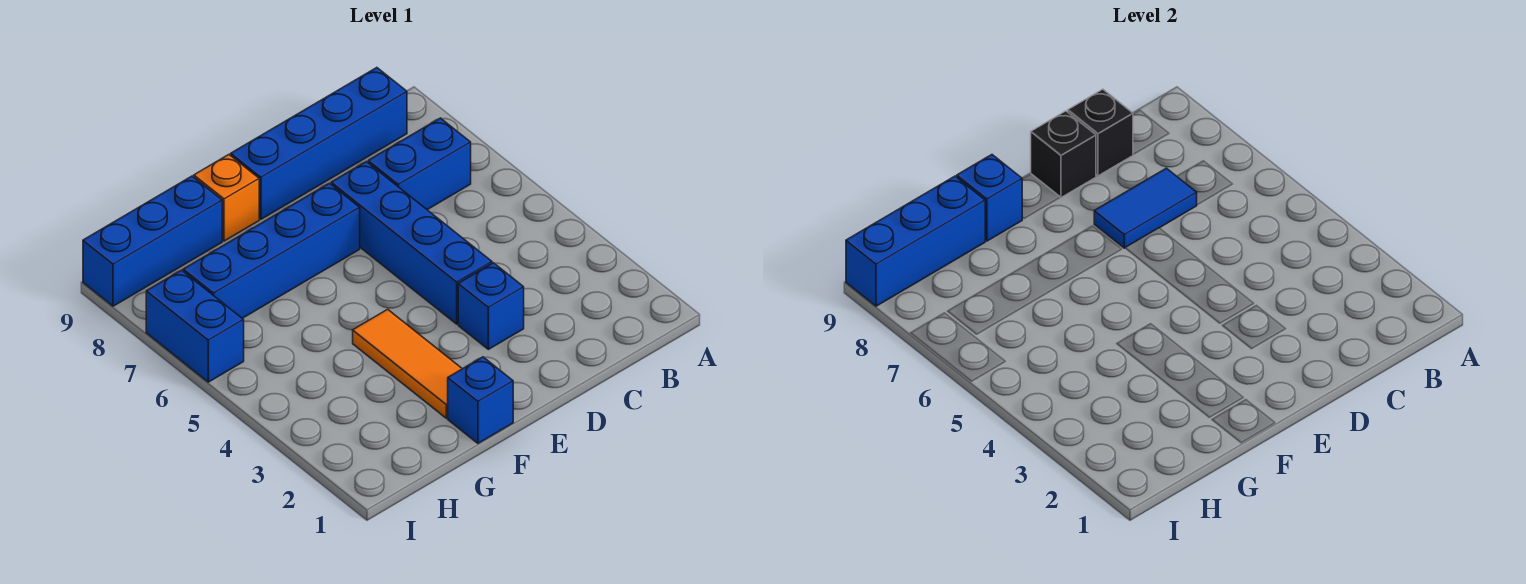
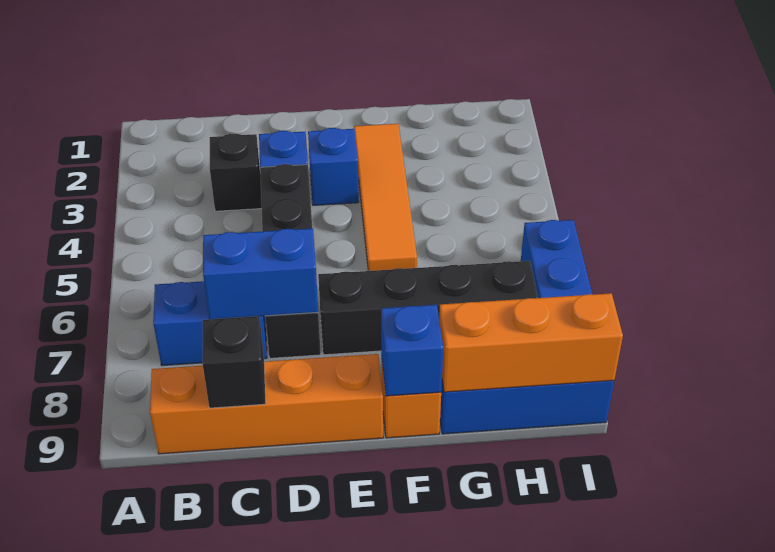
blue brick B9:E9 level 1 -> orange brick B9:E9 level 1
blue tile C7:D7 level 2 -> blue brick C7:D7 level 2
blue brick D4:D7 level 1 -> black brick D4:D7 level 1
black brick D9 level 2 -> black brick C3 level 1
blue brick E7:H7 level 1 -> black brick E7:H7 level 1
blue brick F1 level 1 -> blue brick E3 level 1
orange tile F2:F4 level 1 -> orange tile F2:F5 level 1
blue brick G9:I9 level 2 -> orange brick G9:I9 level 2

